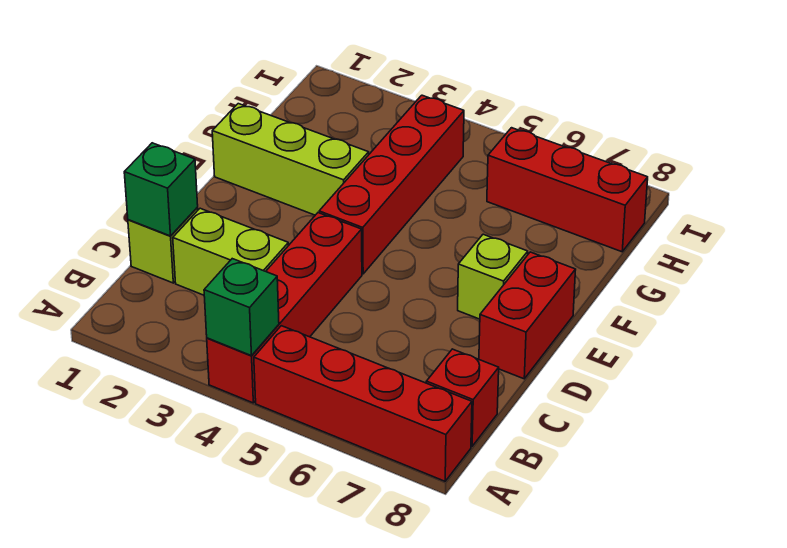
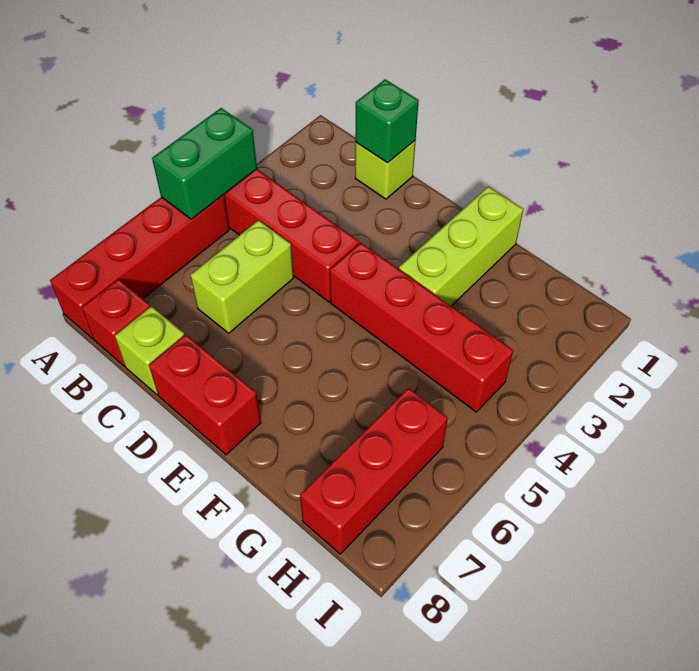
green brick A4 level 2 -> green brick A4:A5 level 2
lime brick C2:C3 level 1 -> lime brick C5:C6 level 1
lime brick E7 level 1 -> lime brick C8 level 1

